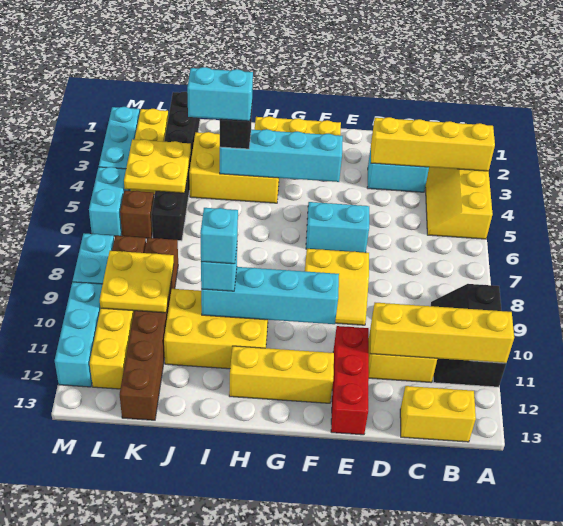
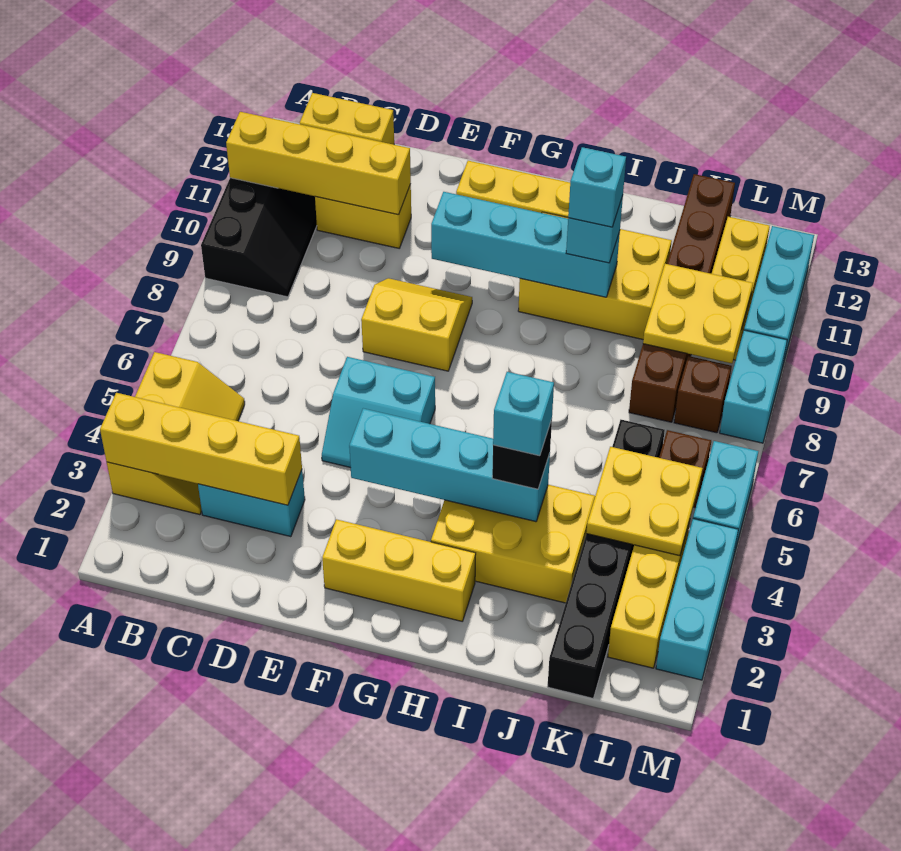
red brick E11:E13 level 1 -> none
cyan brick I4:J4 level 4 -> cyan brick I4 level 4

